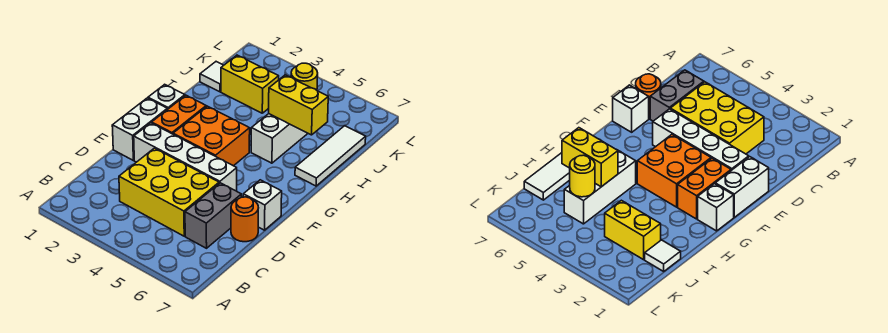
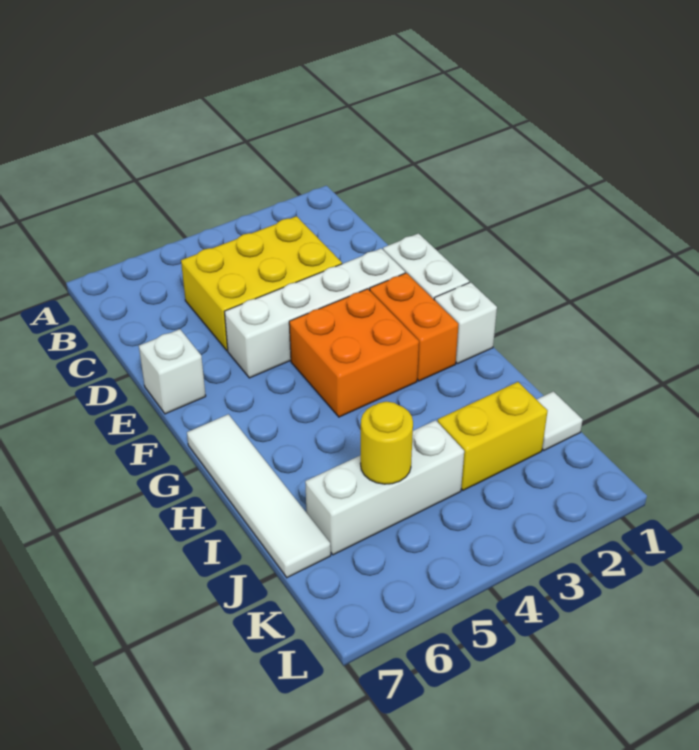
grey brick C6:D6 level 1 -> none
orange round brick D7 level 1 -> none
white brick H5:J5 level 1 -> white brick J4:J6 level 1
white tile H7:J7 level 1 -> white tile G7:J7 level 1
yellow brick I5:I6 level 2 -> none

